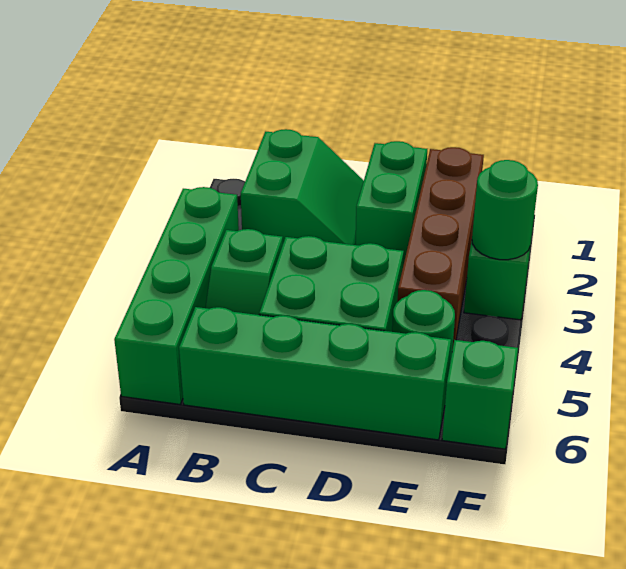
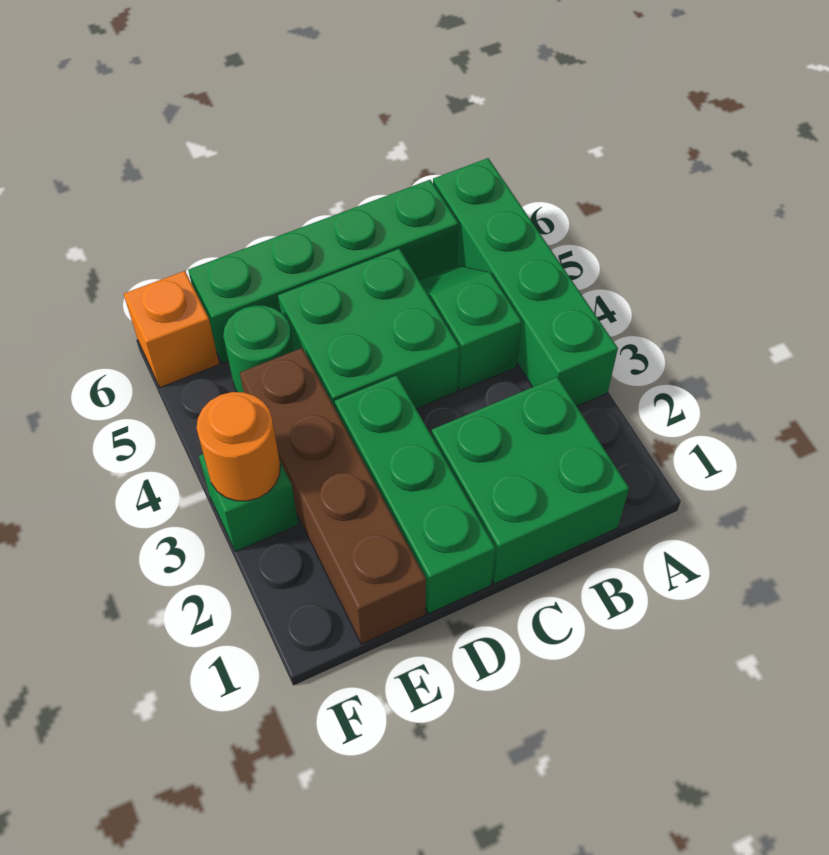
green slope B1:C2 level 1 top B -> green brick B1:C2 level 1
green brick D1:D2 level 1 -> green brick D1:D3 level 1
green round brick F3 level 2 -> orange round brick F3 level 2
green brick F6 level 1 -> orange brick F6 level 1

